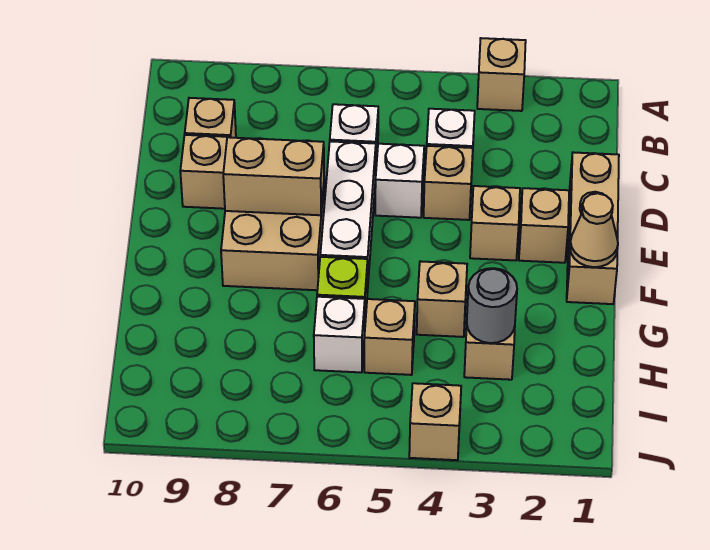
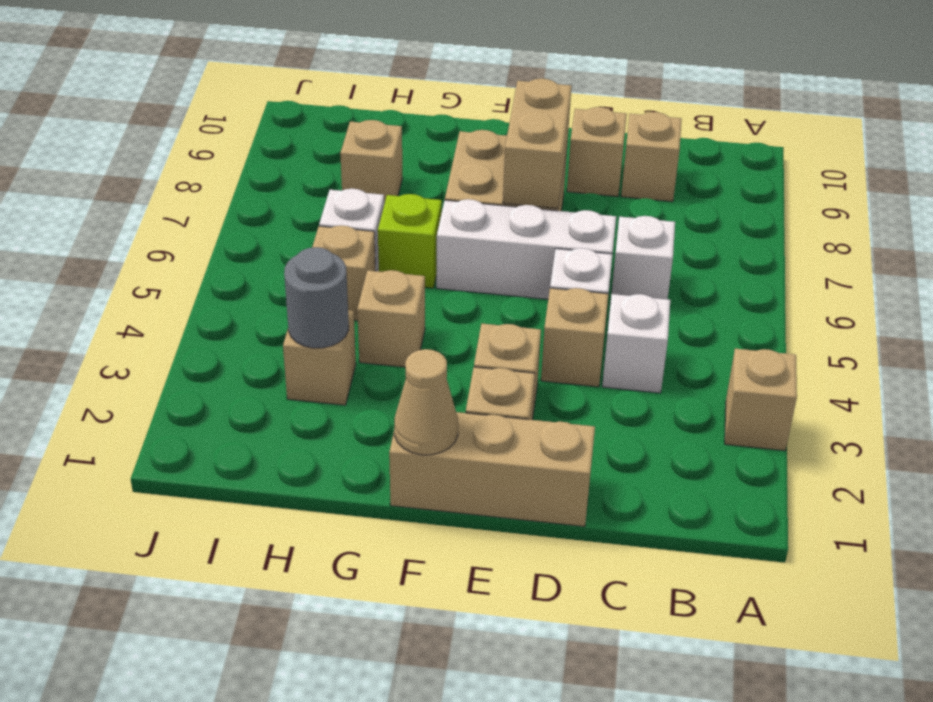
tan brick J4 level 1 -> tan brick H8 level 1

